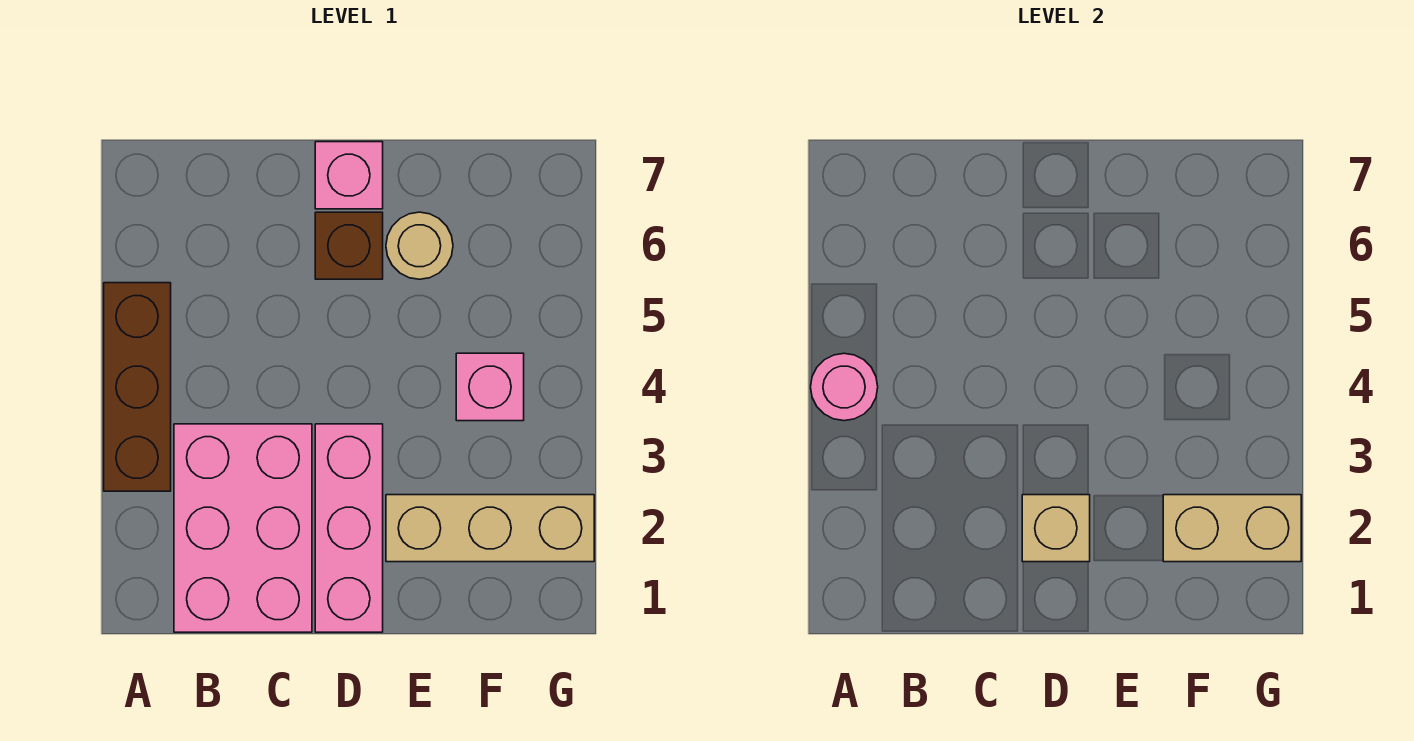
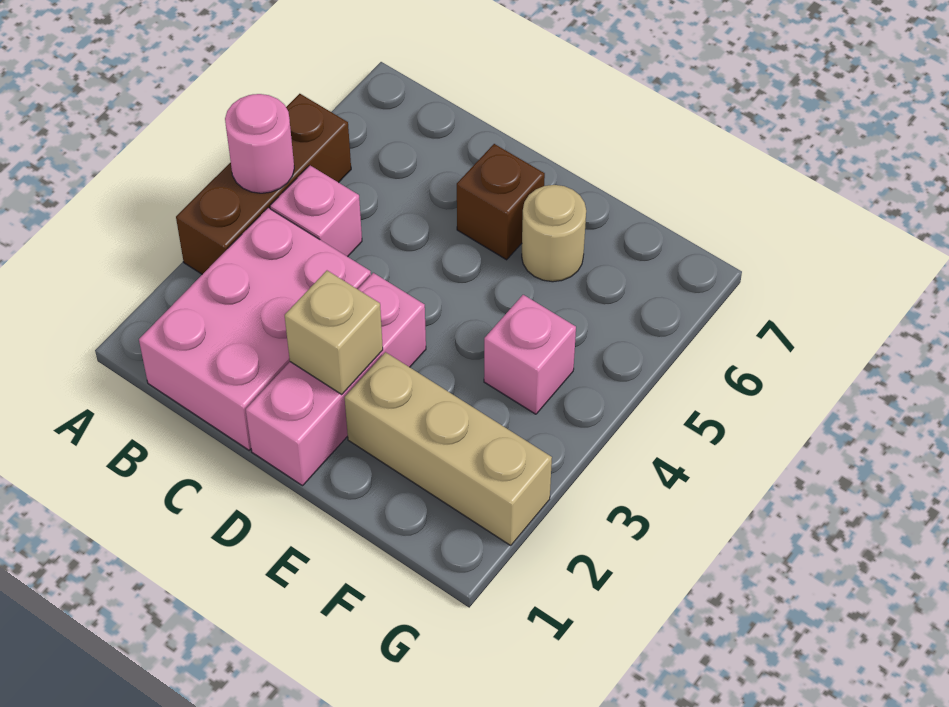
pink brick D7 level 1 -> pink brick B4 level 1
tan brick F2:G2 level 2 -> none

